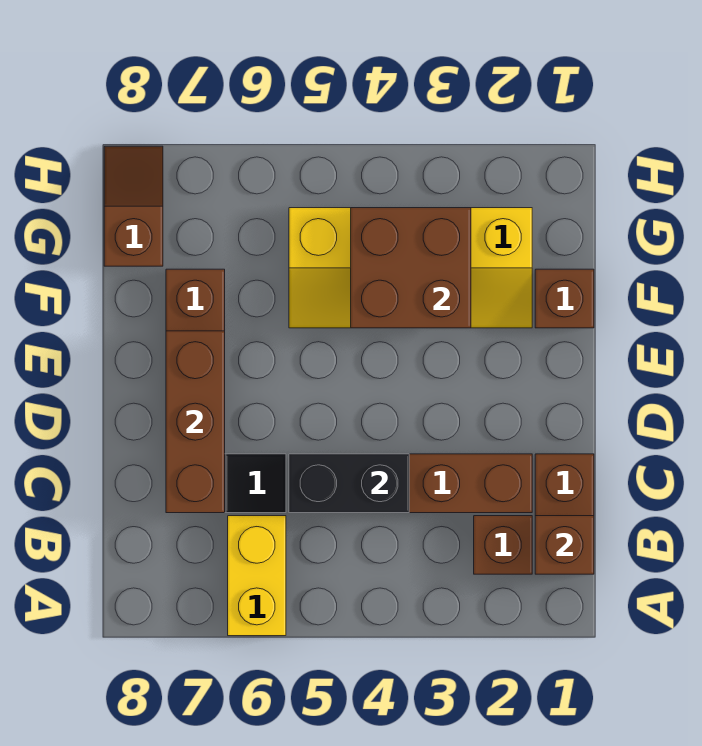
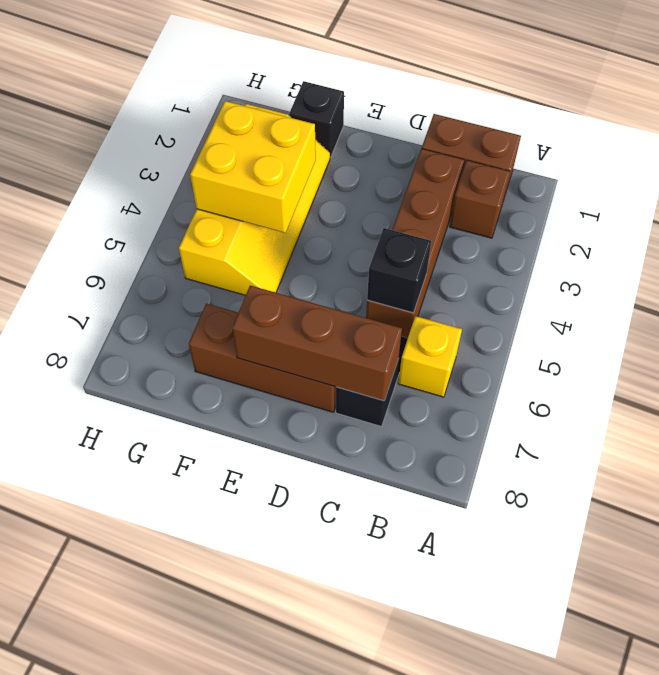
yellow brick A6:B6 level 1 -> yellow brick B6 level 1
brown brick B1 level 2 -> none
black brick C4:C5 level 2 -> black brick C5 level 2
brown brick F1 level 1 -> black brick F1 level 1
brown brick F3:G4 level 2 -> yellow brick F3:G4 level 2
brown slope G8:H8 level 1 top G -> none

